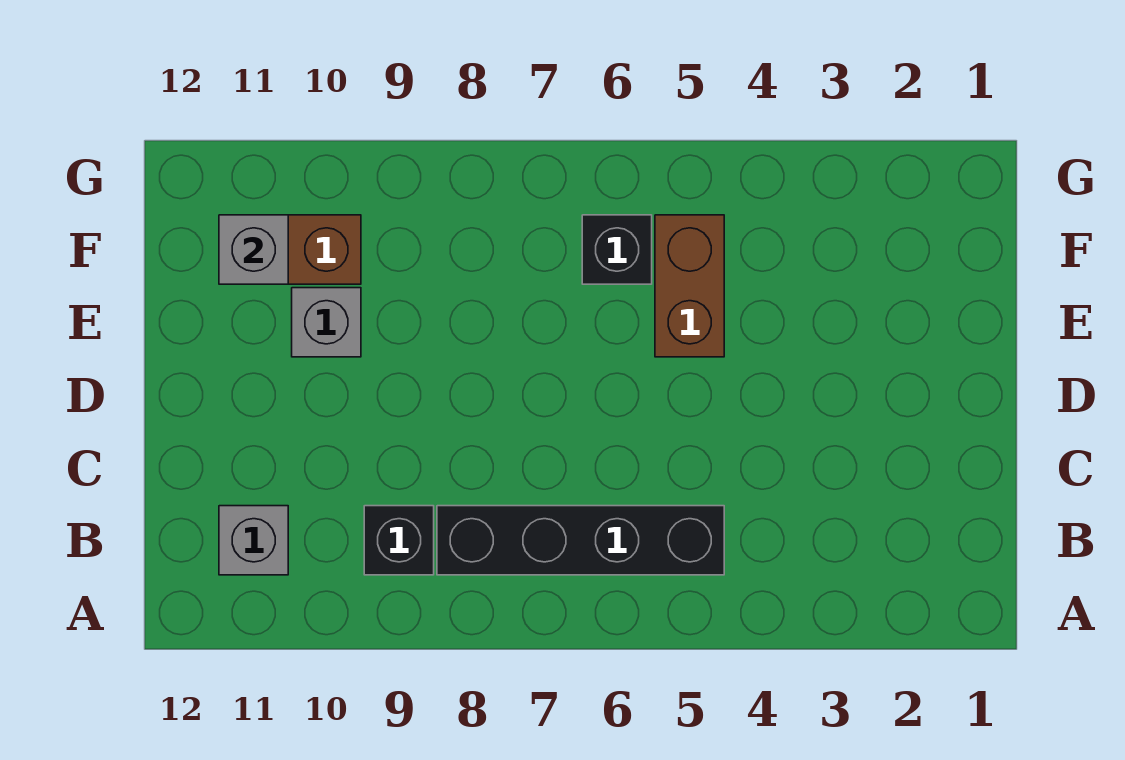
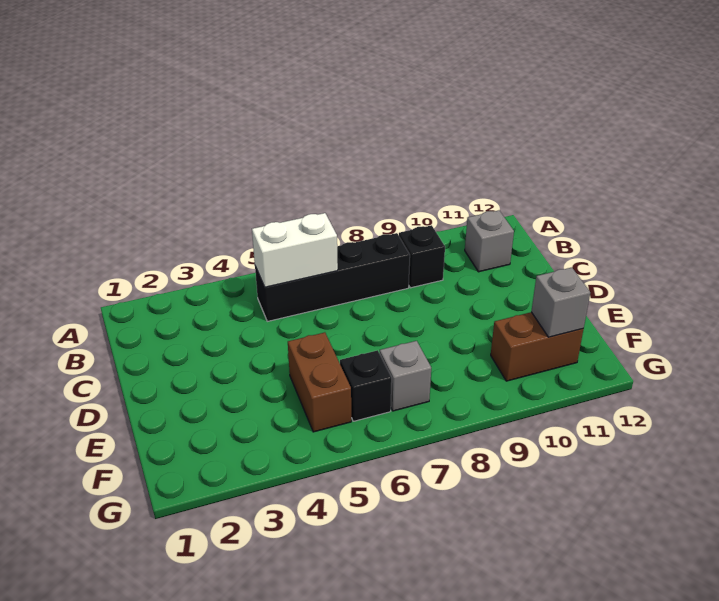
none -> white brick B5:B6 level 2
grey brick E10 level 1 -> grey brick F7 level 1

